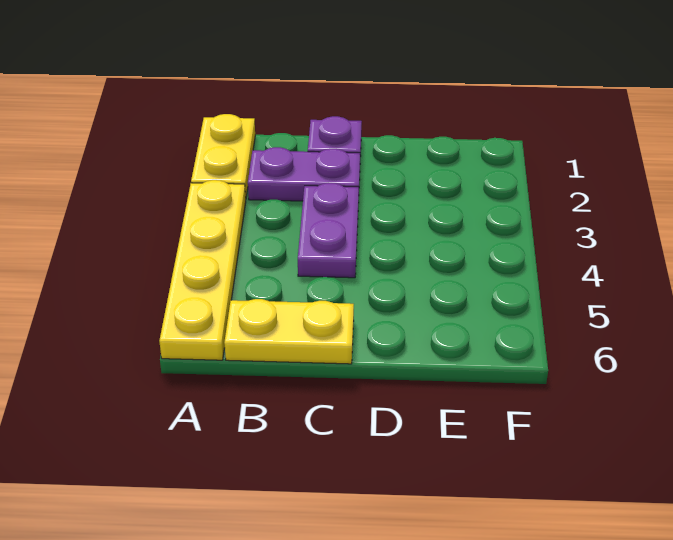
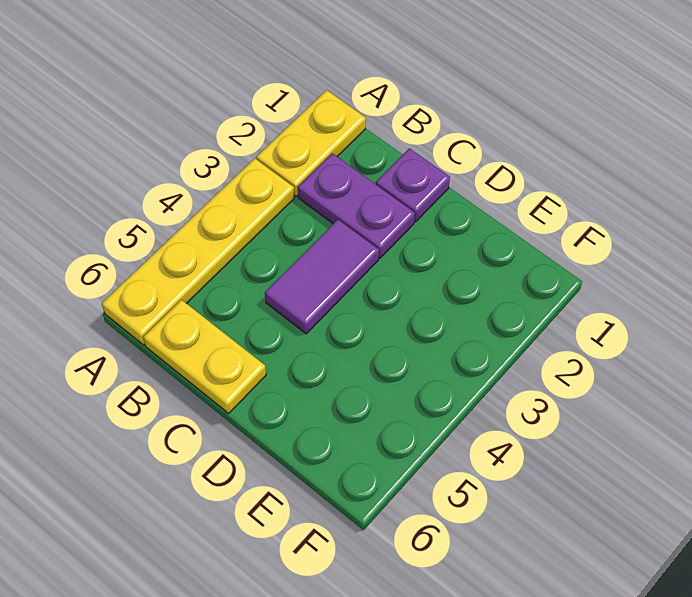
purple plate C3:C4 level 1 -> purple tile C3:C4 level 1

